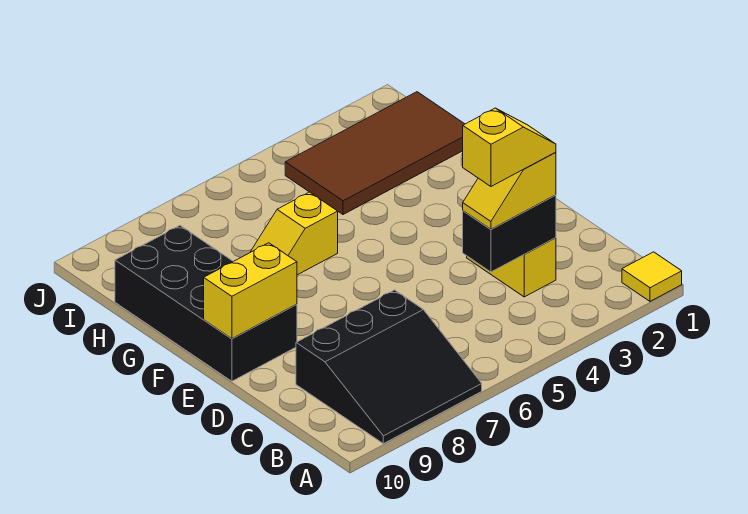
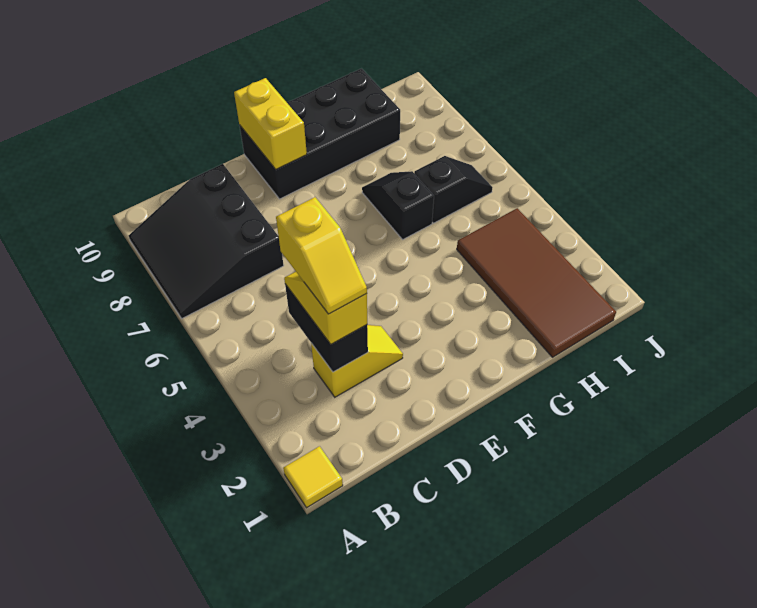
yellow slope G6:G7 level 1 top 6 -> black slope G6:G7 level 1 top 6
none -> black slope H6:I6 level 1 top H

